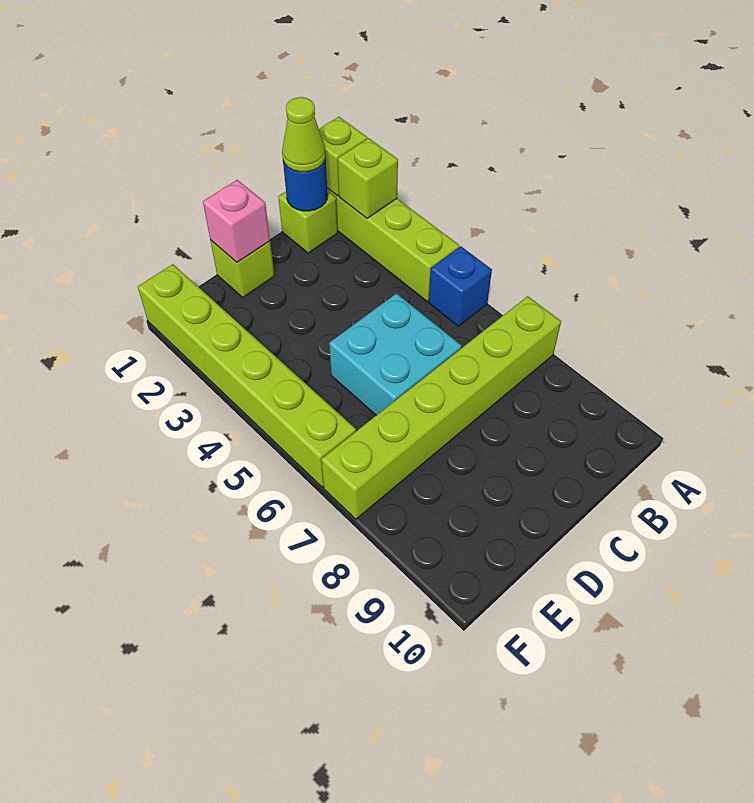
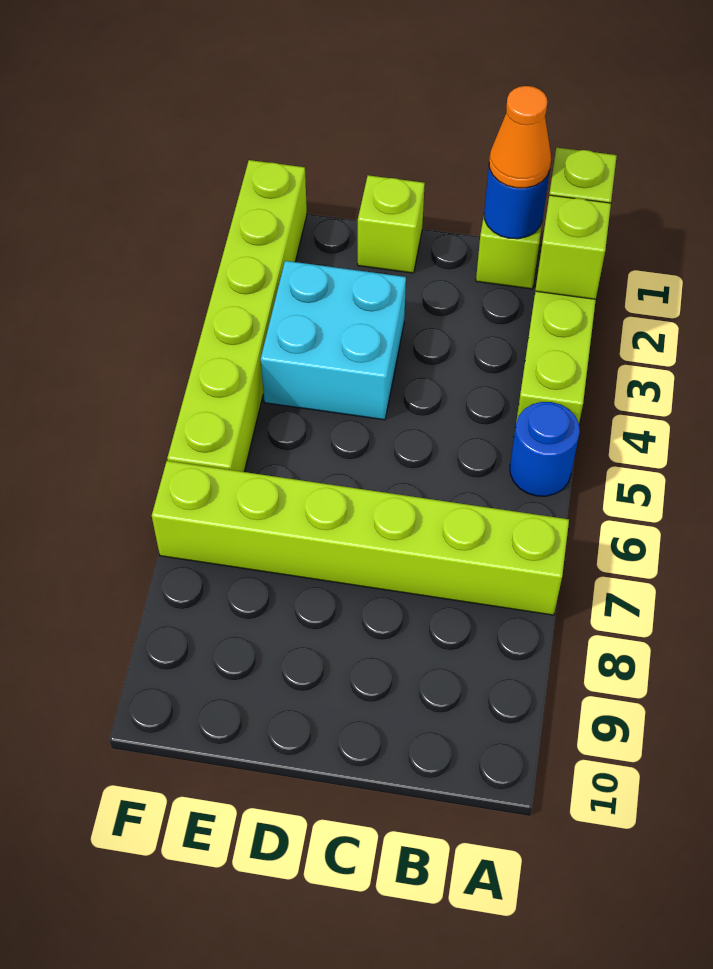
blue brick A5 level 1 -> blue round brick A5 level 1
lime cone B1 level 3 -> orange cone B1 level 3
cyan brick C5:D6 level 1 -> cyan brick D3:E4 level 1
pink brick D1 level 2 -> none

